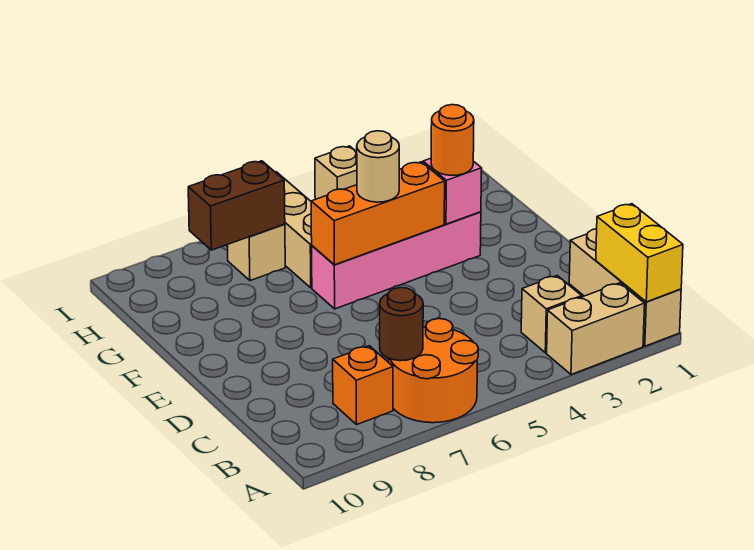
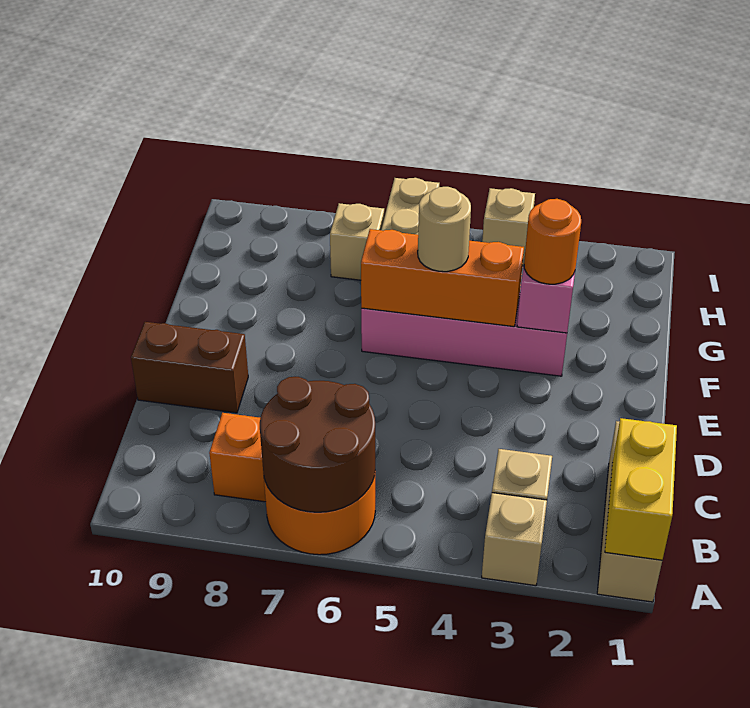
tan brick A2:A3 level 1 -> tan brick A3 level 1
brown round brick B7 level 2 -> brown round brick A6:B7 level 2
brown brick H7:H8 level 2 -> brown brick D9:D10 level 1

